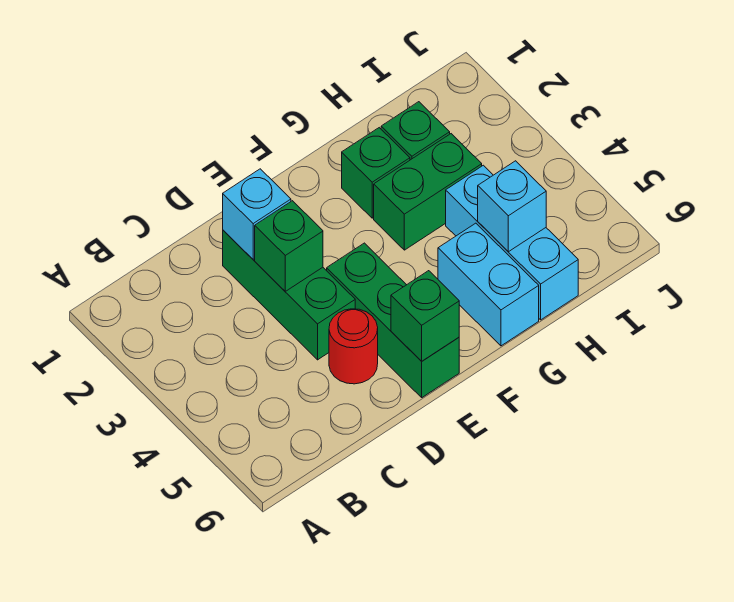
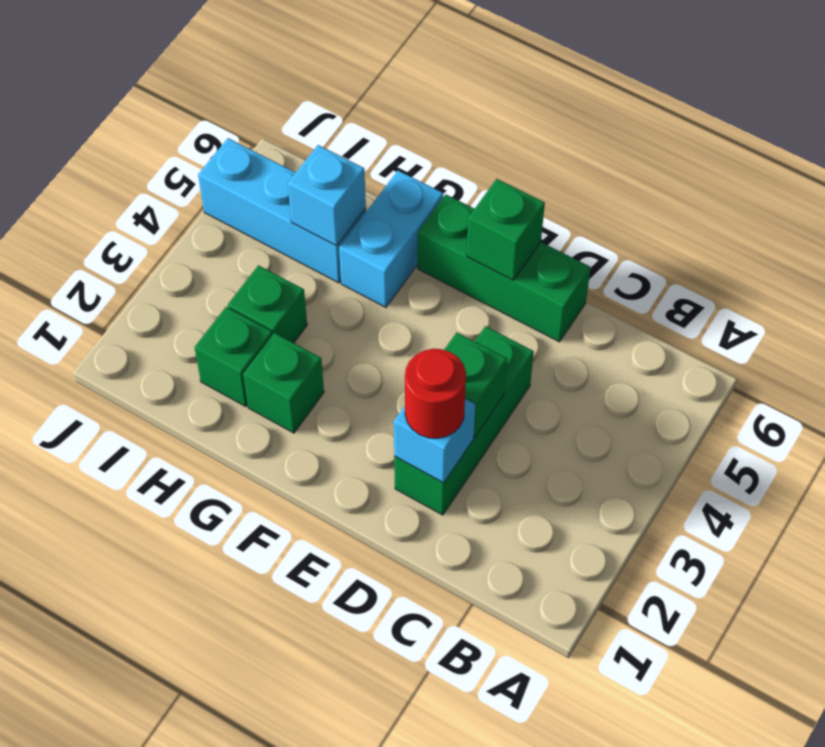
red round brick D5 level 1 -> red round brick D2 level 3
green brick E4:E6 level 1 -> green brick D6:F6 level 1
green brick G3:H3 level 1 -> green brick H3 level 1
cyan brick H4:H6 level 1 -> cyan brick H5:J5 level 1

